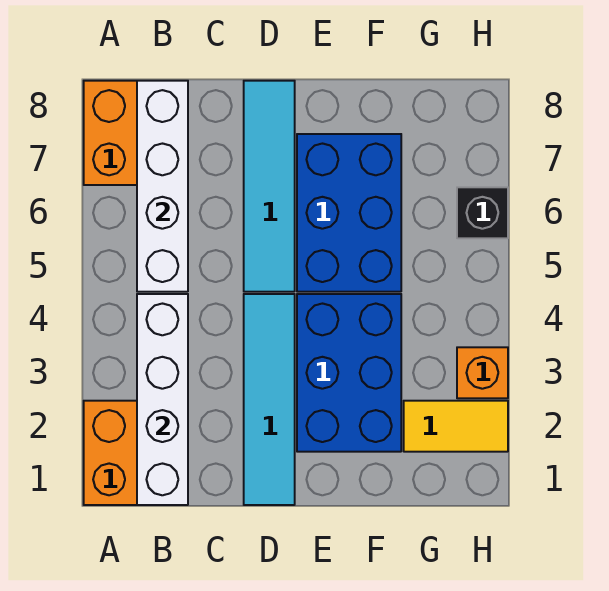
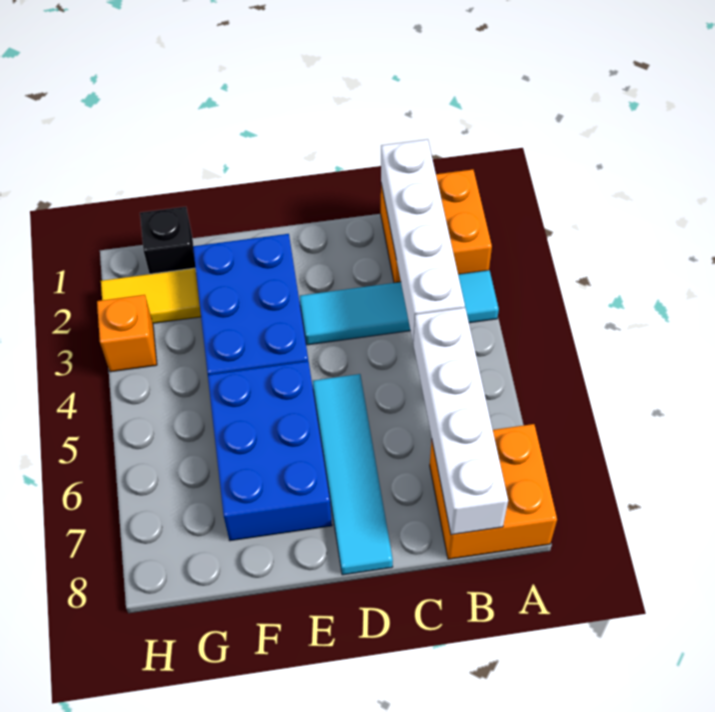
cyan tile D1:D4 level 1 -> cyan tile A3:D3 level 1
black brick H6 level 1 -> black brick G1 level 1

